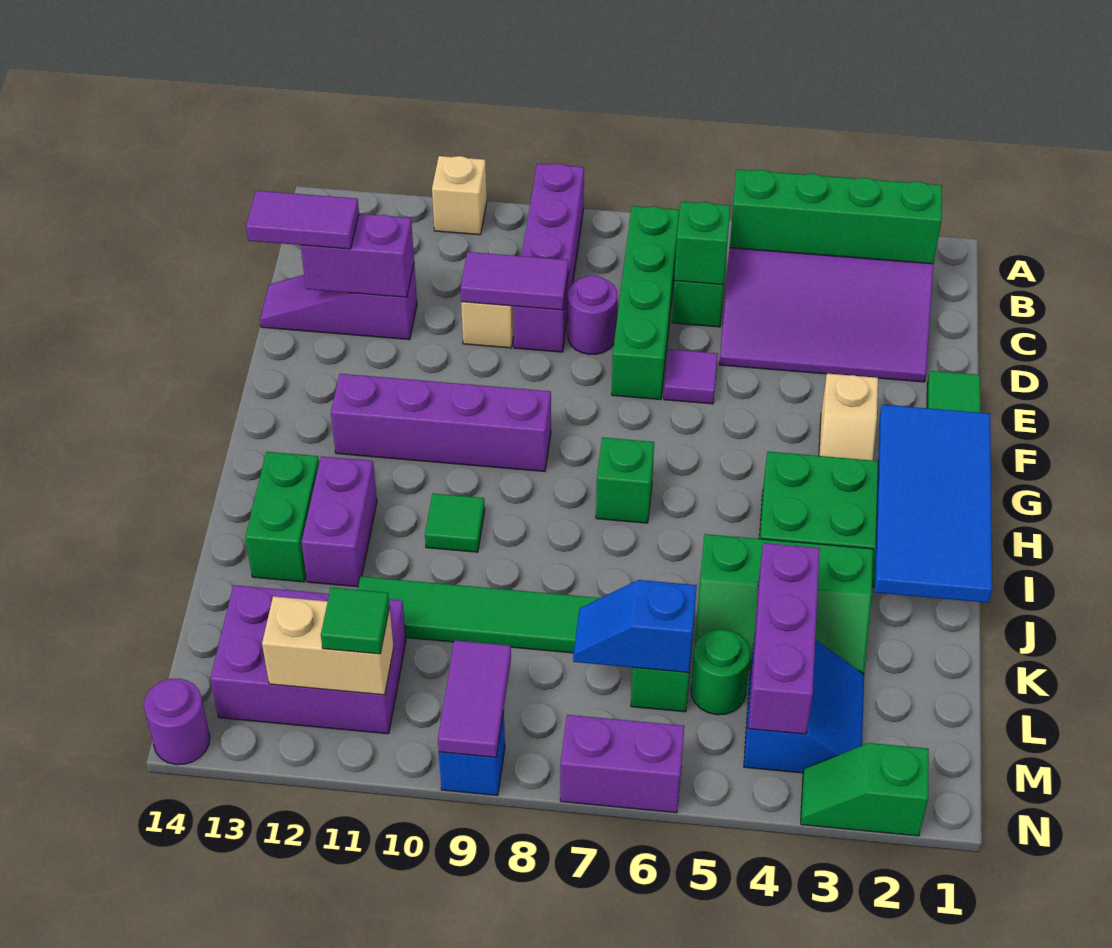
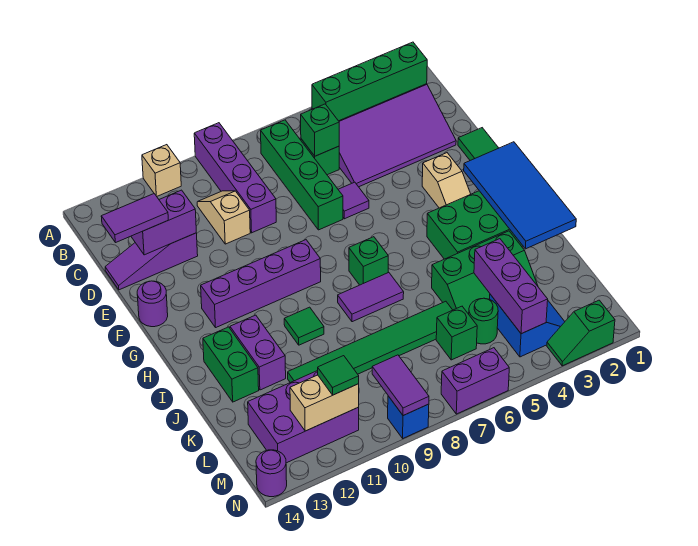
purple round brick D8 level 1 -> purple round brick F14 level 1
purple tile D9:D10 level 2 -> purple tile I7:I8 level 1
blue slope L6:L7 level 2 top 6 -> none

